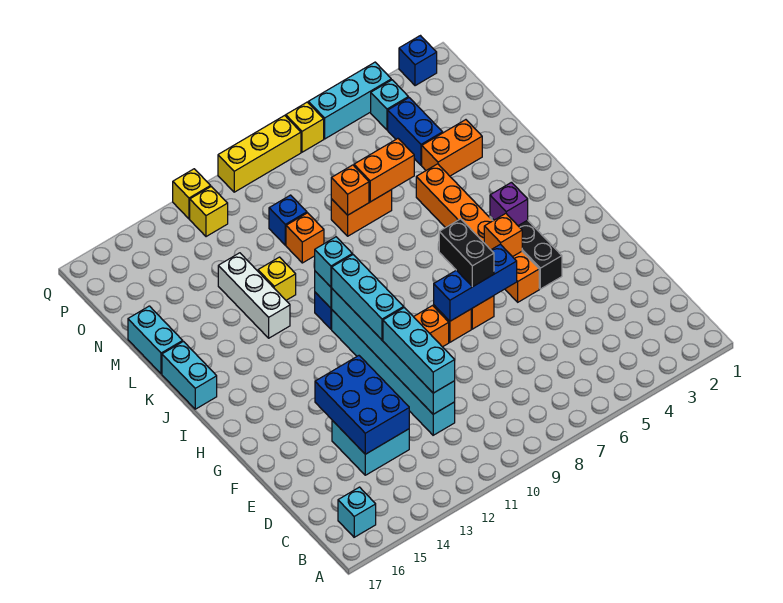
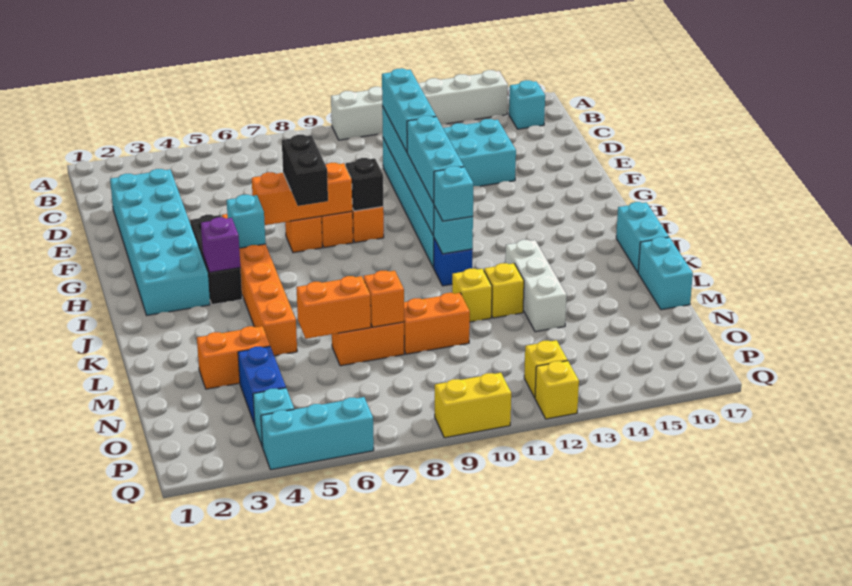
none -> white brick A10:A15 level 1
none -> cyan brick D2:I3 level 1
blue brick D13:F14 level 2 -> none
blue brick G6:G8 level 2 -> orange brick G6:G8 level 2
none -> black brick G9 level 2
orange brick H5 level 2 -> cyan brick H5 level 2
orange brick M10 level 1 -> orange brick M9:M10 level 1
blue brick N10 level 1 -> none
blue brick Q2 level 1 -> none
yellow brick Q7 level 1 -> yellow brick L11 level 1
yellow brick Q8:Q10 level 1 -> yellow brick Q9:Q10 level 1

